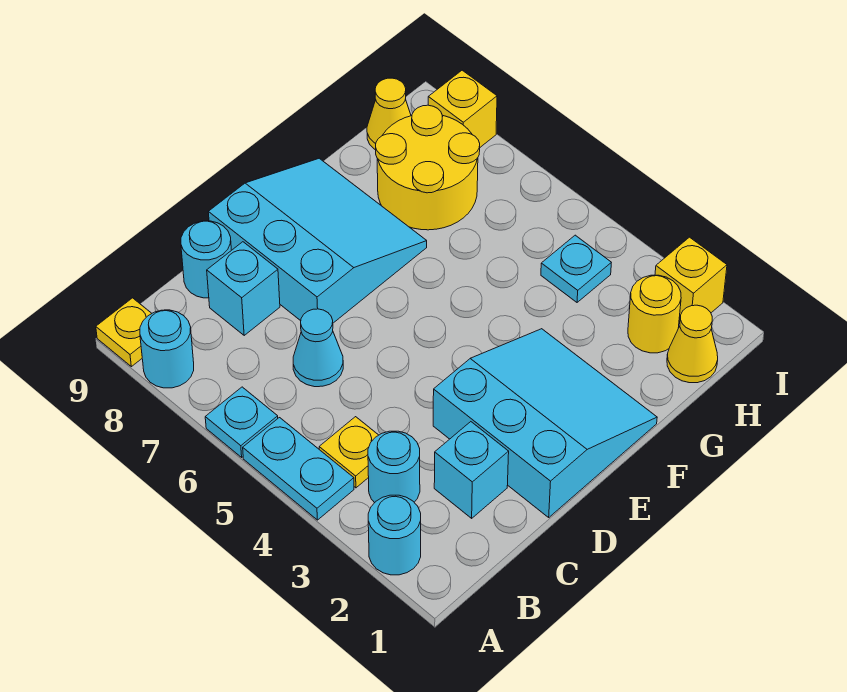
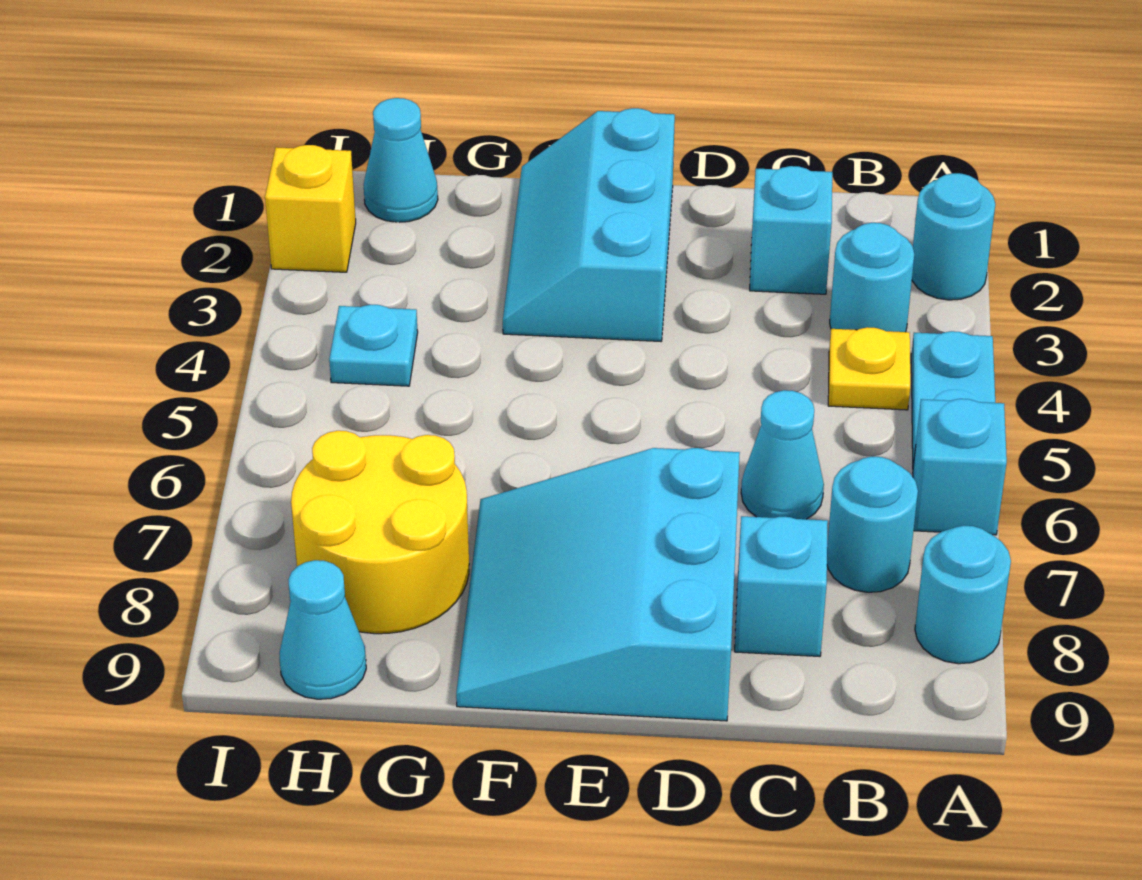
cyan plate A6 level 1 -> cyan brick A6 level 1
yellow plate A9 level 1 -> none
cyan round brick C9 level 1 -> cyan round brick B7 level 1
cyan slope D1:F3 level 1 top D -> cyan slope E1:F3 level 1 top E
yellow cone H1 level 1 -> cyan cone H1 level 1
yellow round brick H2 level 1 -> none
yellow cone H9 level 1 -> cyan cone H9 level 1
yellow brick I8 level 1 -> none

